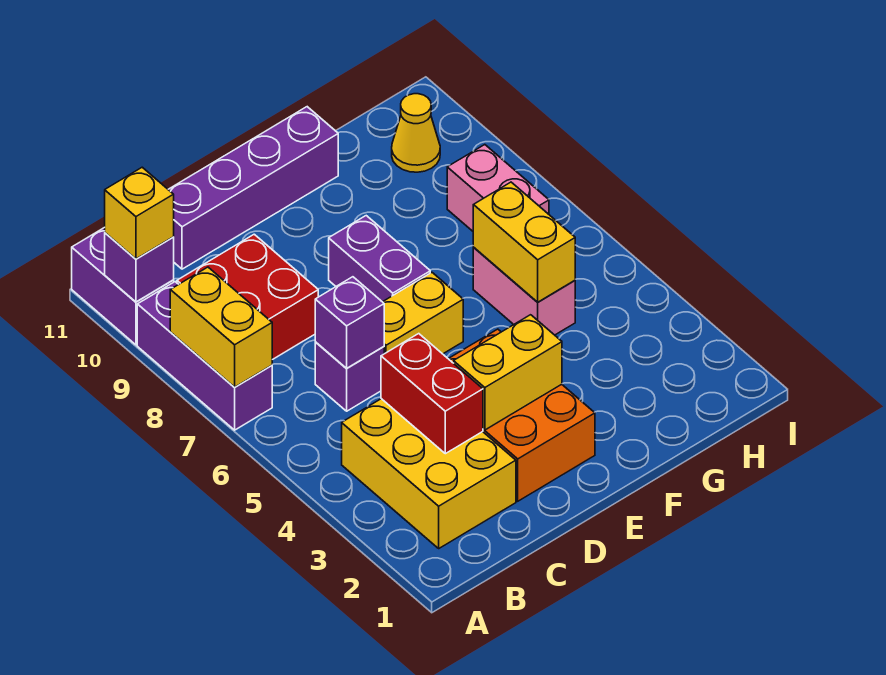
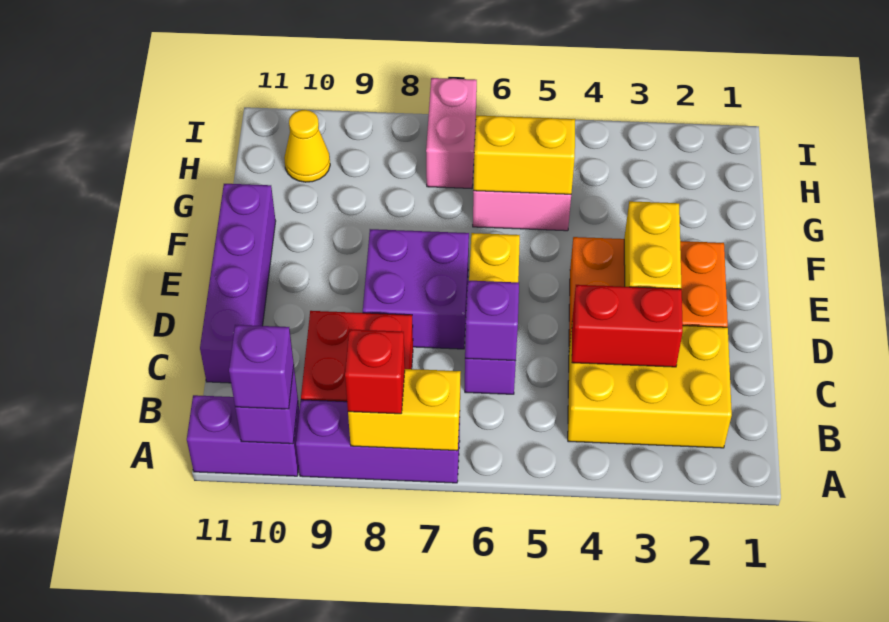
none -> red brick A8 level 3
yellow brick A10 level 3 -> purple brick A10 level 3
purple brick E7:E8 level 1 -> purple brick D7:E8 level 1
pink brick H7:H8 level 1 -> pink brick H7:I7 level 1

